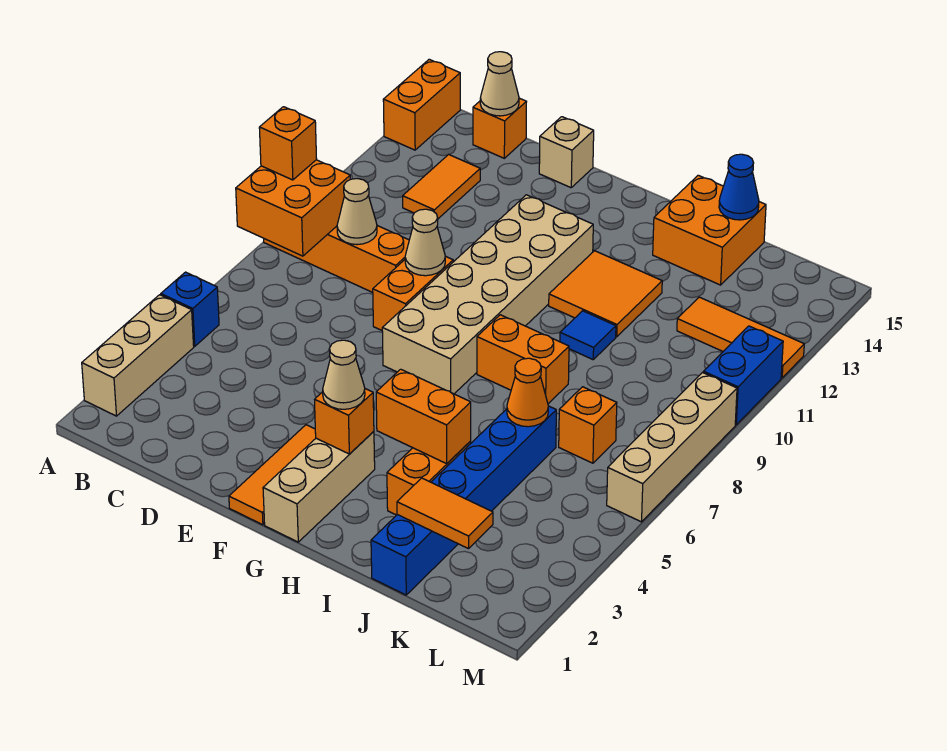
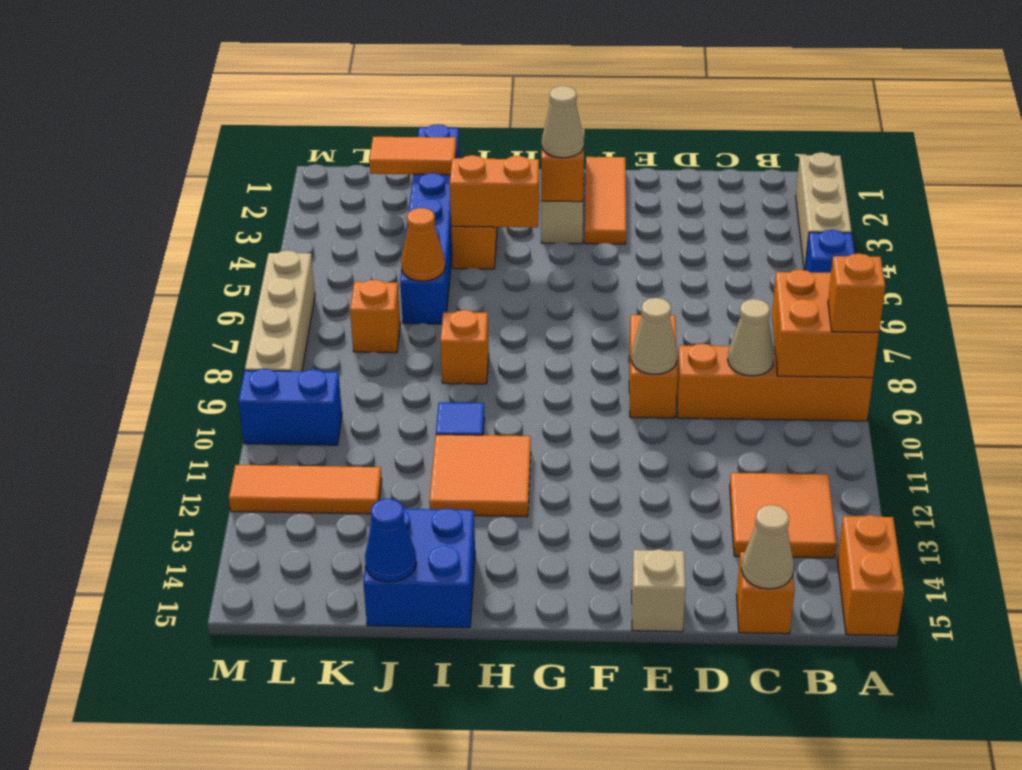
orange tile C12:C13 level 1 -> orange tile B12:C13 level 1
tan brick F7:G12 level 1 -> none
orange brick H8:I8 level 1 -> orange brick I8 level 1
orange brick I14:J15 level 1 -> blue brick I14:J15 level 1
blue brick M10:M11 level 1 -> blue brick L10:M10 level 1

